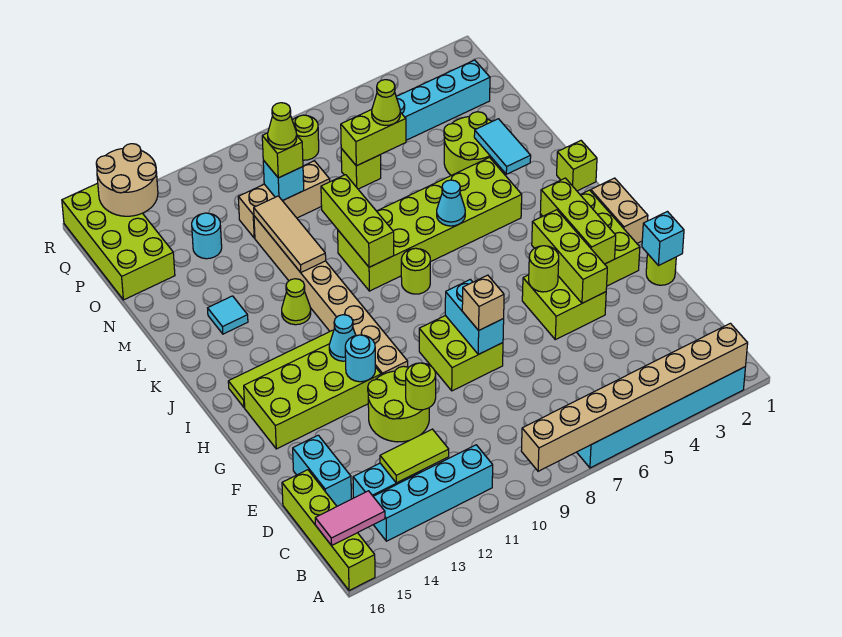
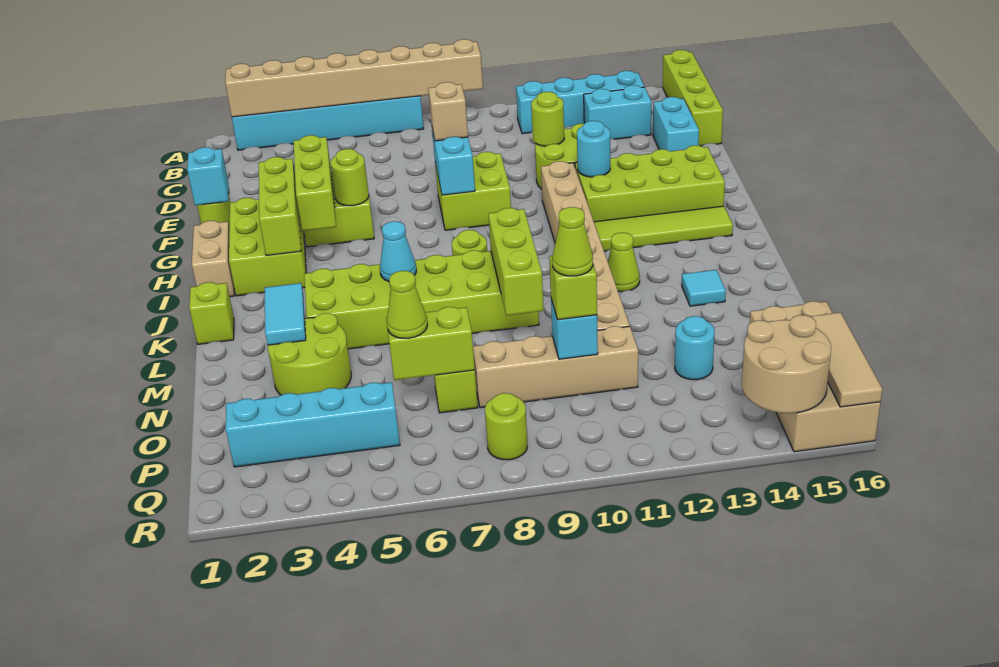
pink tile B15:B16 level 2 -> none
lime tile C12:C13 level 2 -> none
cyan cone H12 level 2 -> none
tan tile L11:N11 level 2 -> tan tile P16:R16 level 2
tan brick O9:O11 level 1 -> tan brick O8:O11 level 1
lime brick O15:R16 level 1 -> tan brick O15:R16 level 1

